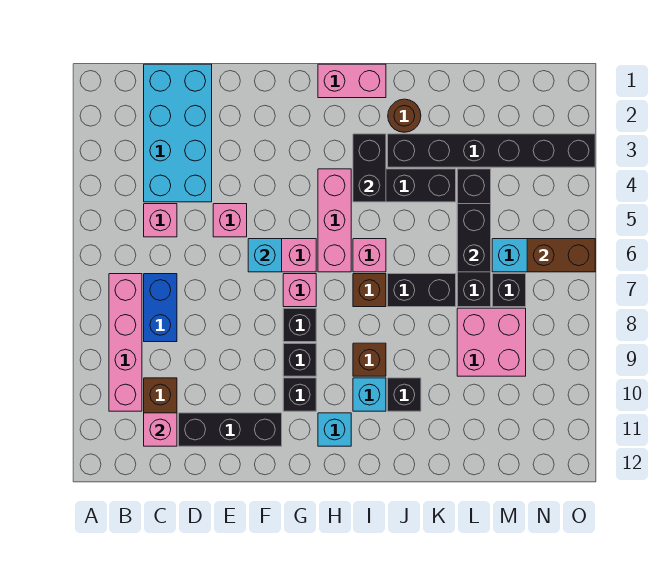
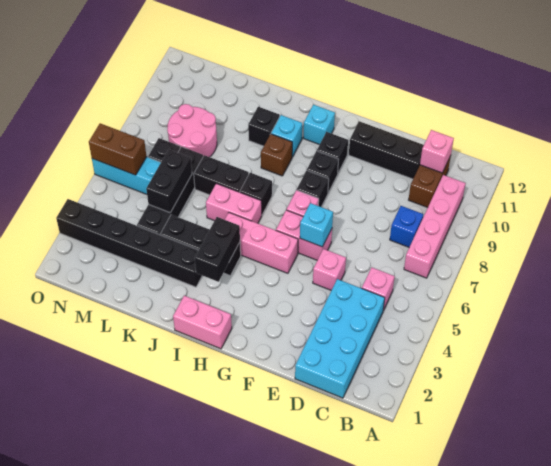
blue brick C7:C8 level 1 -> blue brick C8 level 1
pink brick H4:H6 level 1 -> pink brick G5:I5 level 1
pink brick I6 level 1 -> pink brick I6:J6 level 1
brown brick I7 level 1 -> black brick I7 level 1
brown round brick J2 level 1 -> none
pink brick L8:M9 level 1 -> pink round brick L8:M9 level 1

